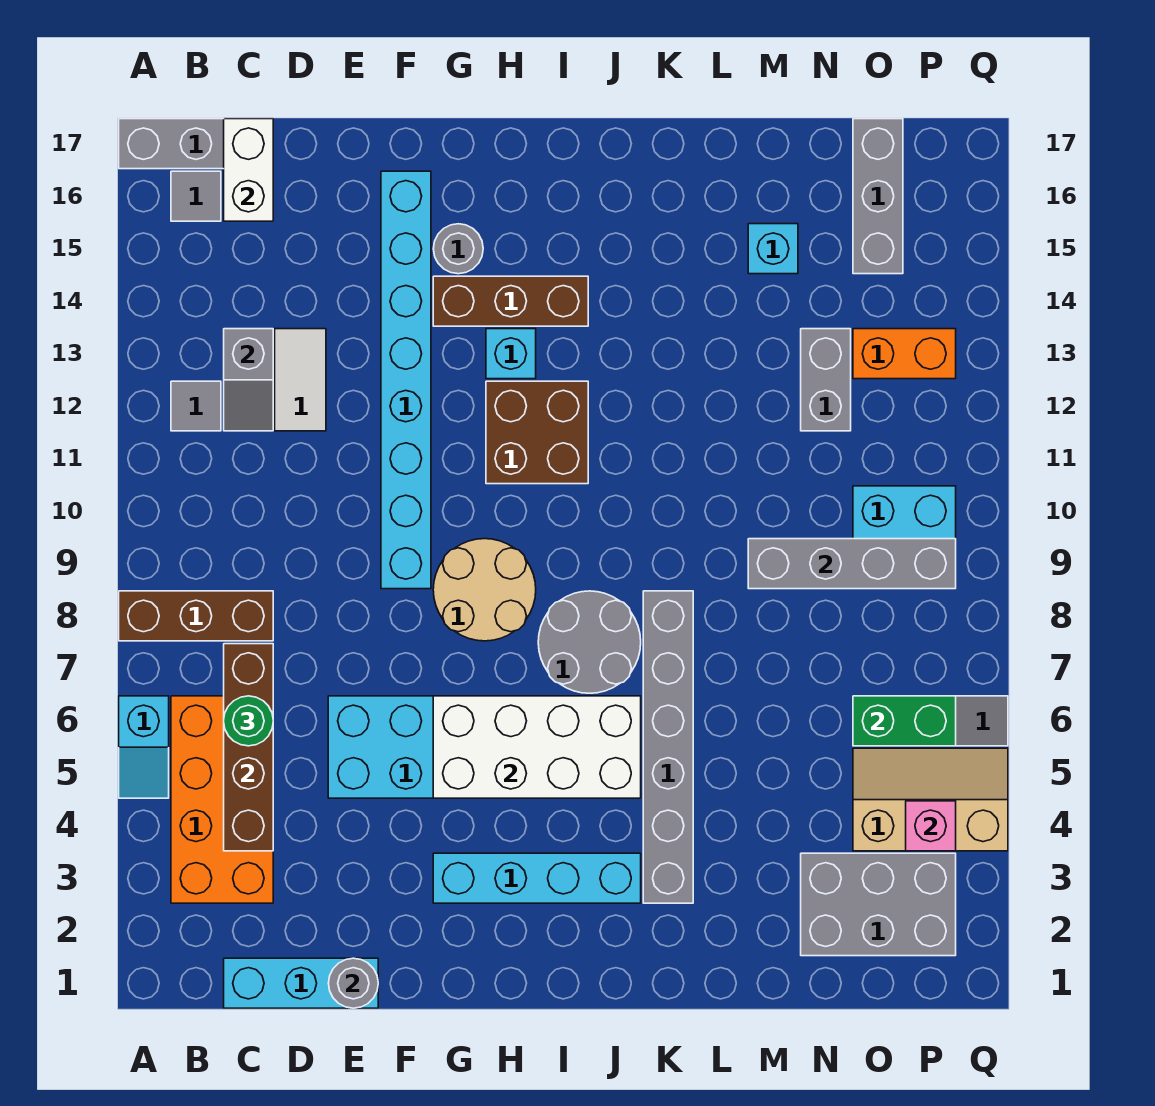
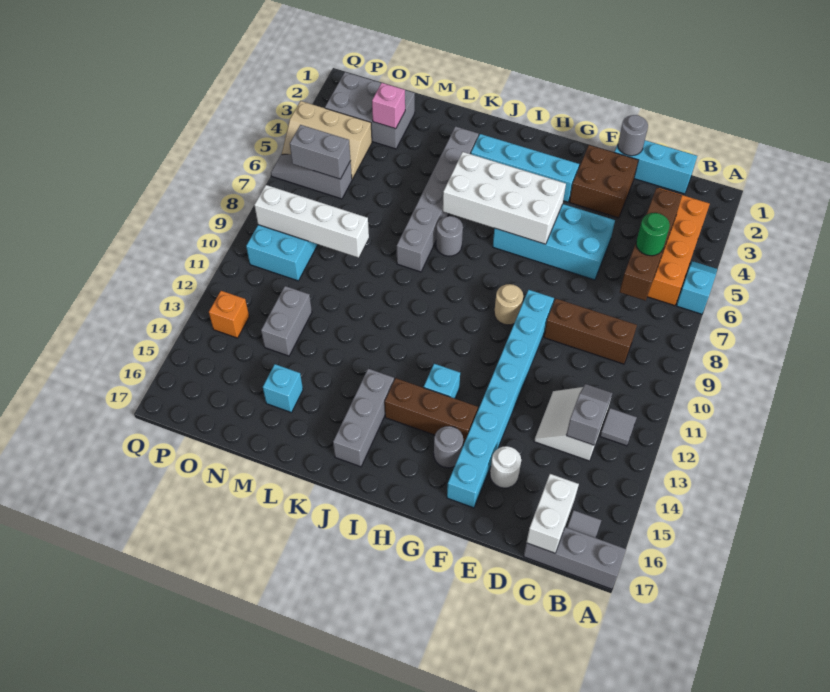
brown brick A8:C8 level 1 -> brown brick C9:E9 level 1
none -> white round brick E15 level 1
tan round brick G8:H9 level 1 -> tan round brick G9 level 1
brown brick H11:I12 level 1 -> brown brick E2:F3 level 1
grey round brick I7:J8 level 1 -> grey round brick J7 level 1
grey brick M9:P9 level 2 -> white brick M9:P9 level 2
green brick O6:P6 level 2 -> grey brick O6:P6 level 2
orange brick O13:P13 level 1 -> orange brick P13 level 1
grey brick O15:O17 level 1 -> grey brick J14:J16 level 1
pink brick P4 level 2 -> pink brick N3 level 2

